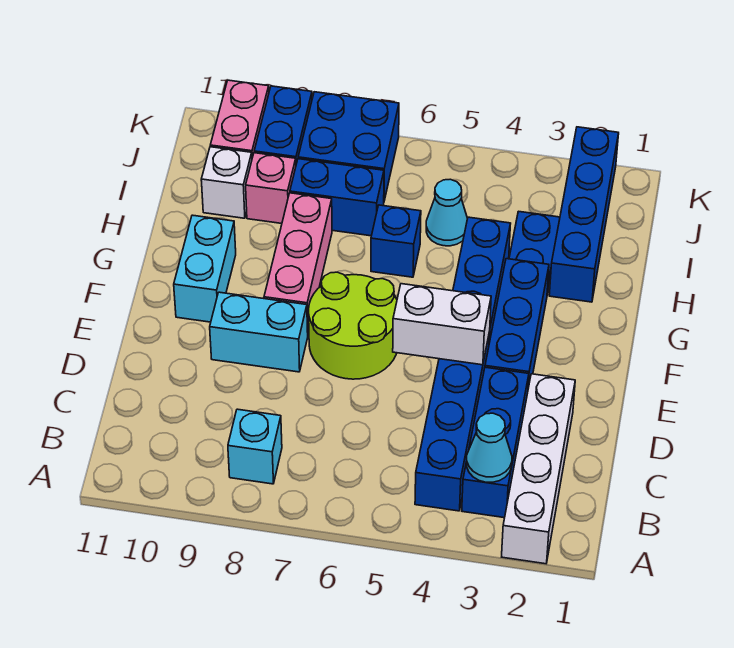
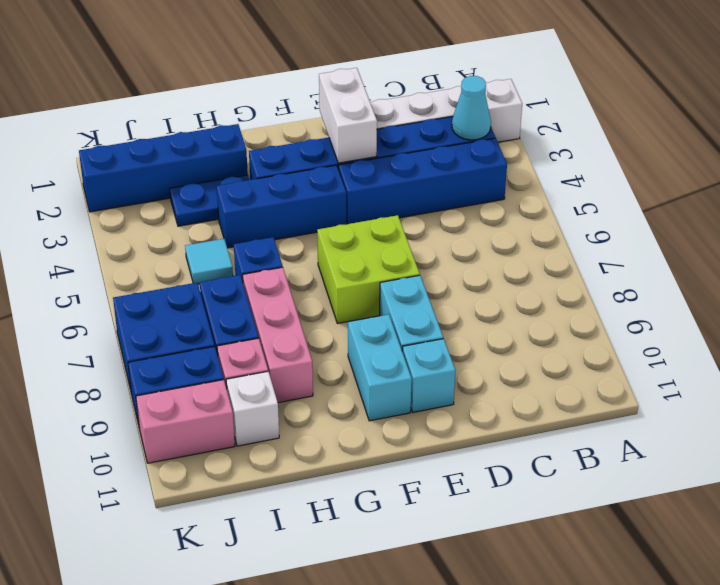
cyan brick B8 level 1 -> cyan brick E10 level 1
white brick E4:E5 level 2 -> white brick E2:E3 level 2
lime round brick E6:F7 level 1 -> lime brick E6:F7 level 1
pink brick F8:H8 level 1 -> pink brick H7:H9 level 1
cyan brick F10:G10 level 1 -> cyan brick F9:F10 level 1
cyan cone I5 level 1 -> cyan tile I5 level 1

